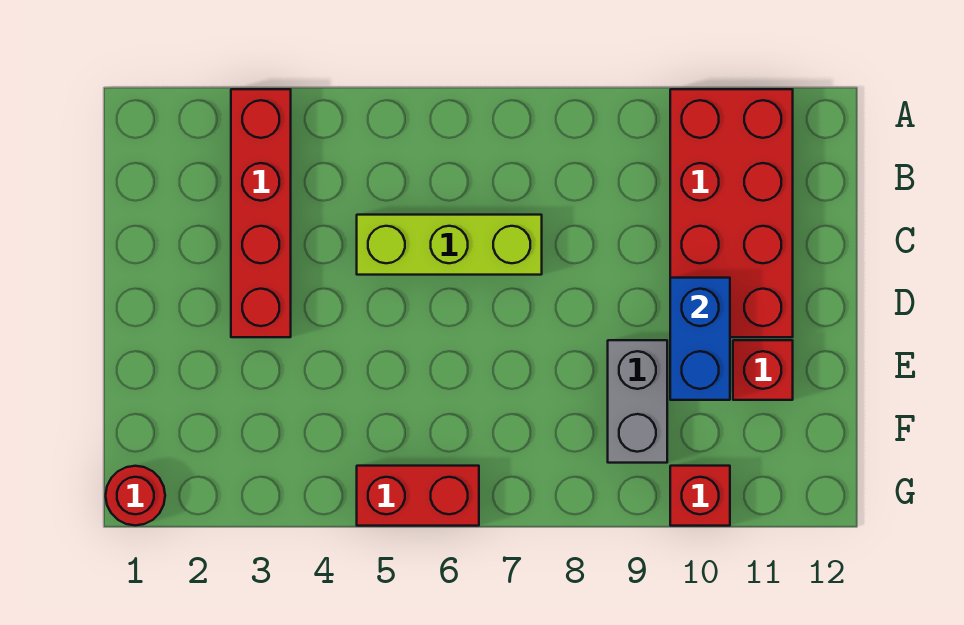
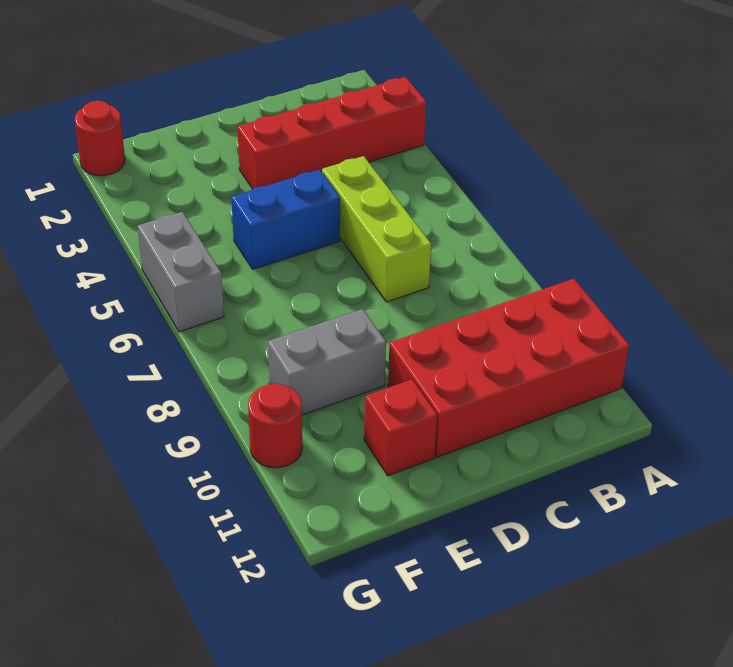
blue brick D10:E10 level 2 -> blue brick D5:E5 level 1
red brick G5:G6 level 1 -> grey brick G5:G6 level 1
red brick G10 level 1 -> red round brick G10 level 1

